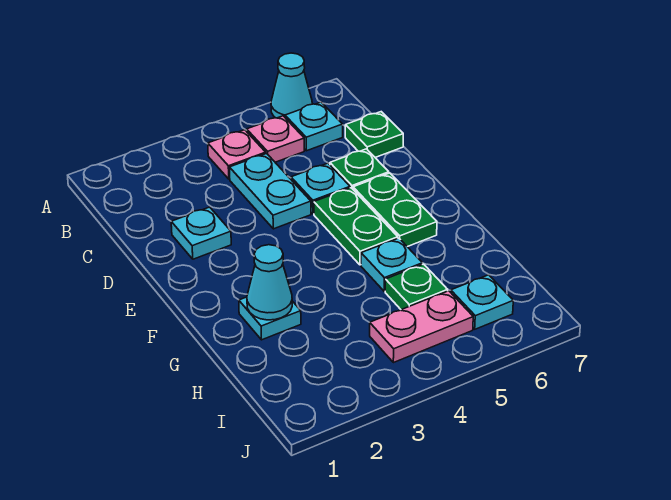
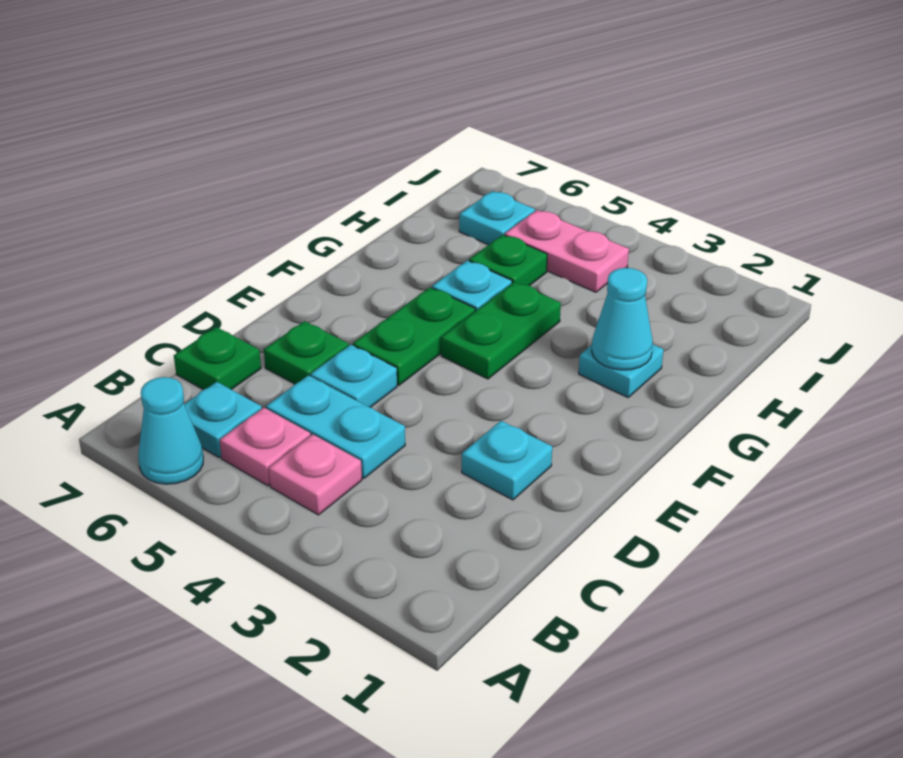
cyan plate C4:D4 level 1 -> cyan plate C4:C5 level 1
green plate E6:F6 level 1 -> green plate F4:G4 level 1

